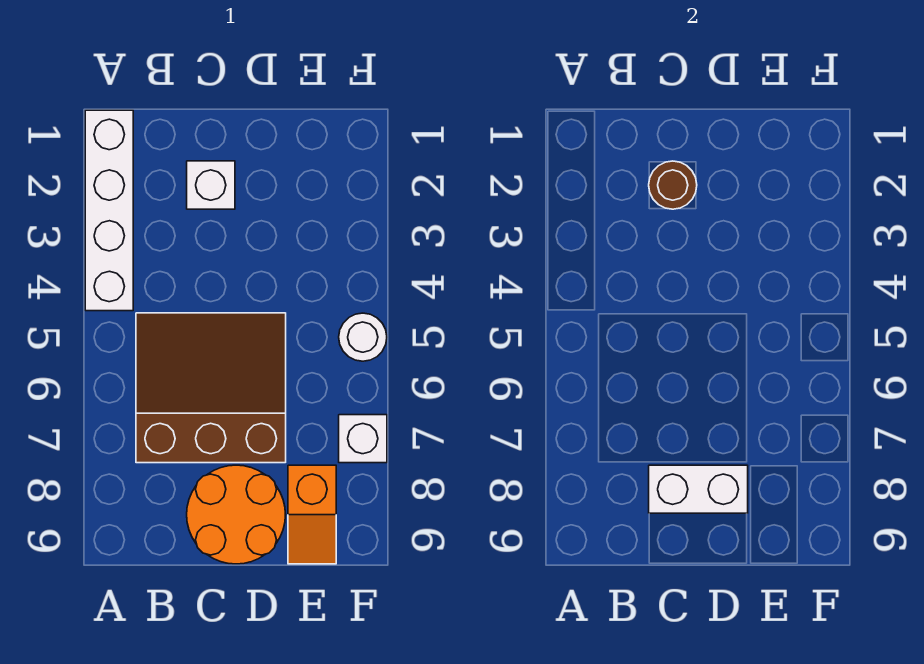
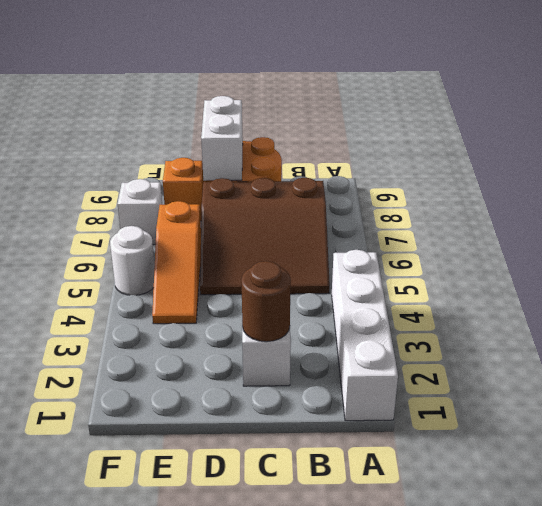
white brick C8:D8 level 2 -> white brick D8:D9 level 2
none -> orange slope E4:E6 level 1 top 6

